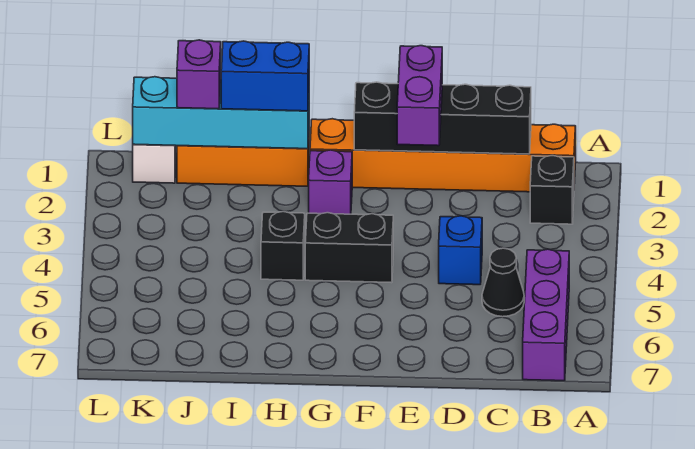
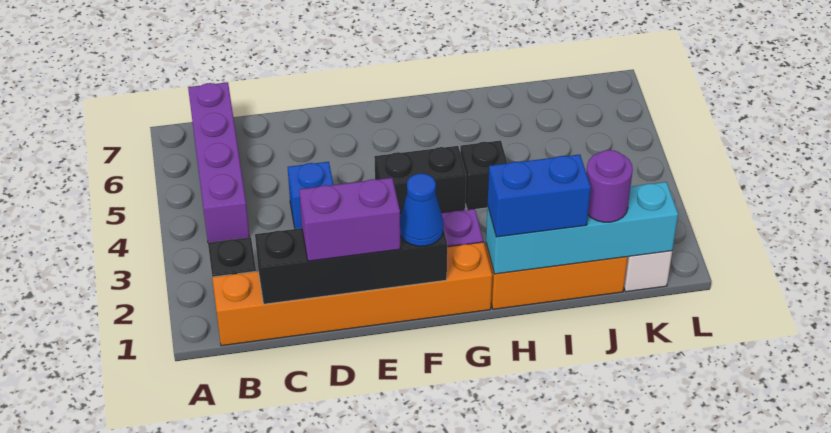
purple brick B5:B7 level 1 -> purple brick B4:B7 level 1
black cone C5 level 1 -> none
purple brick E1:E2 level 3 -> purple brick D1:E1 level 3
none -> blue cone F1 level 3
purple brick J1 level 3 -> purple round brick J1 level 3

